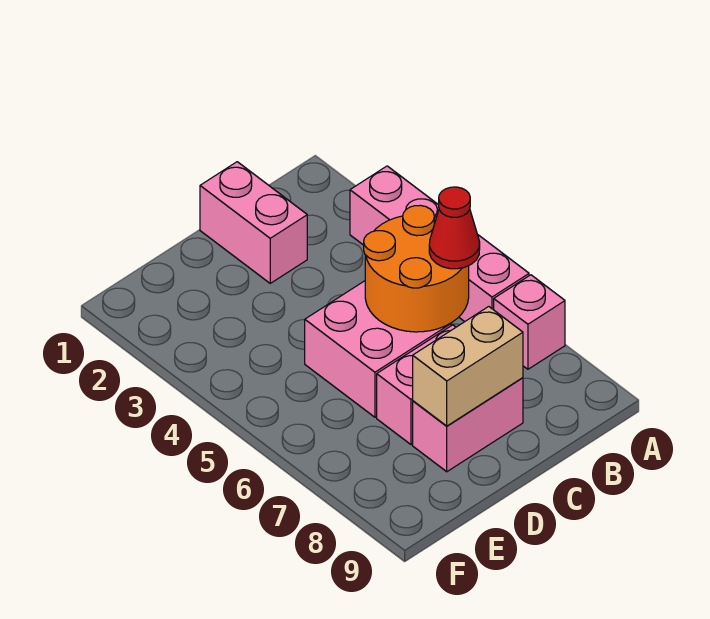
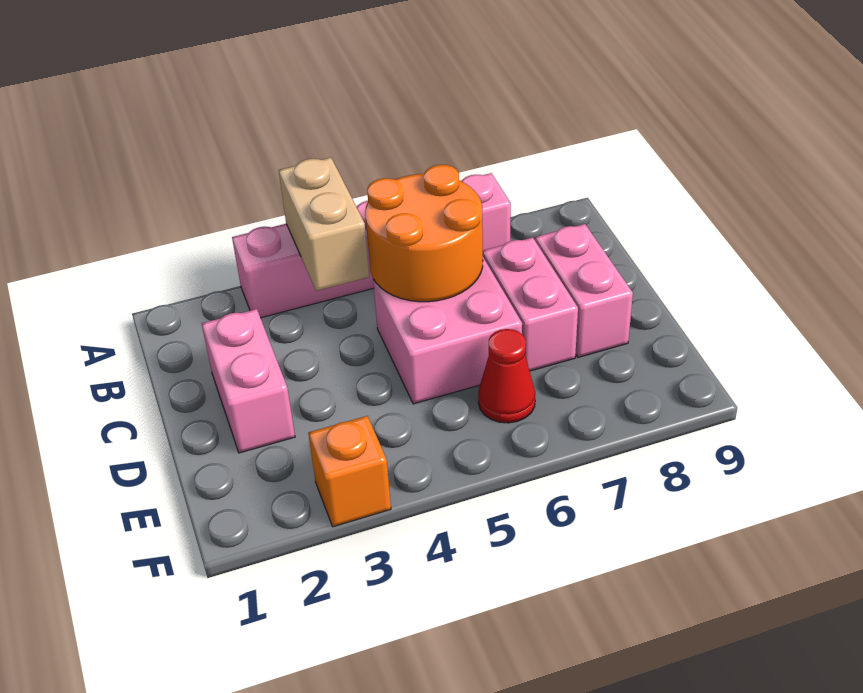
red cone B6 level 3 -> red cone E6 level 1
pink brick C1:C2 level 1 -> pink brick C2:D2 level 1
tan brick C8:D8 level 2 -> tan brick A4:B4 level 2
none -> orange brick F3 level 1

